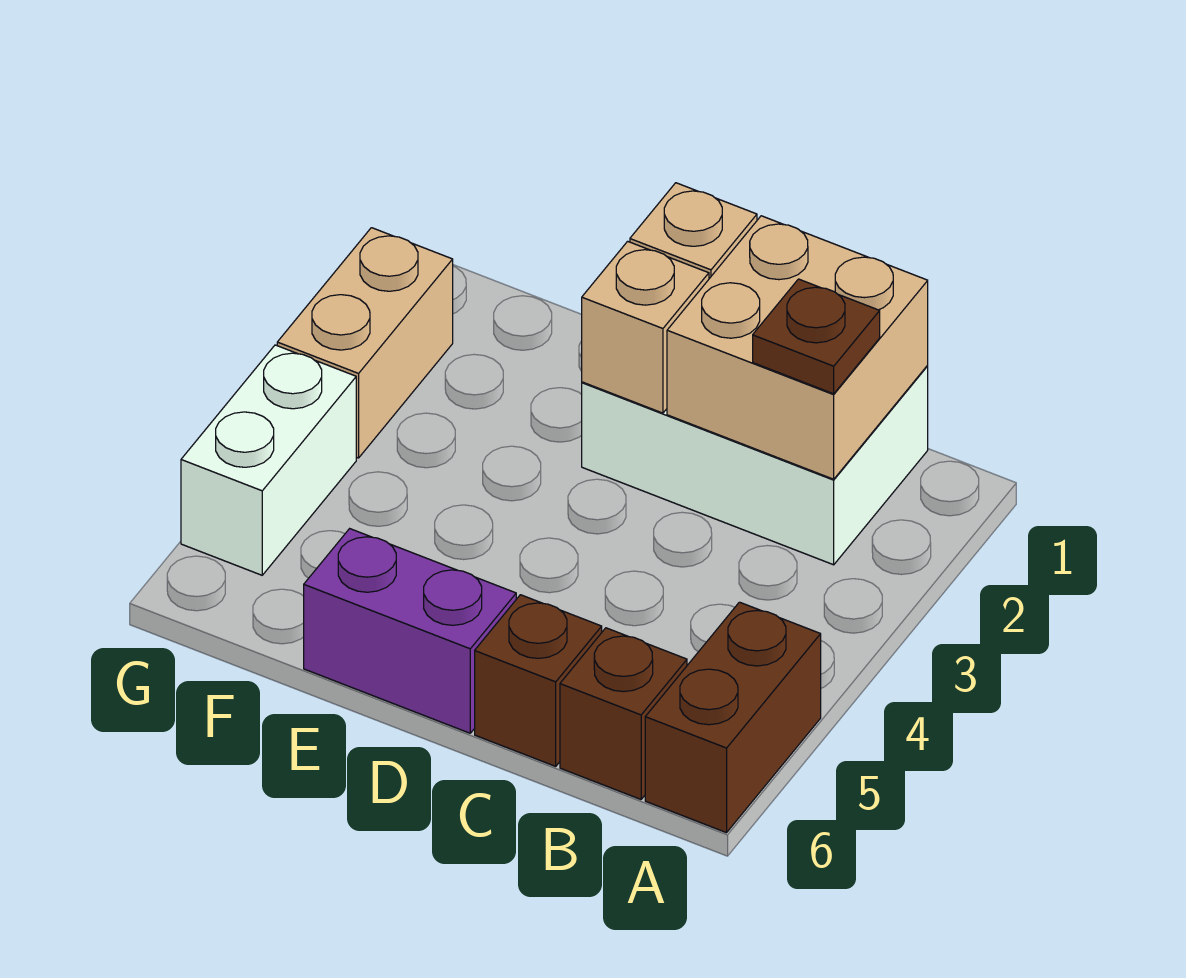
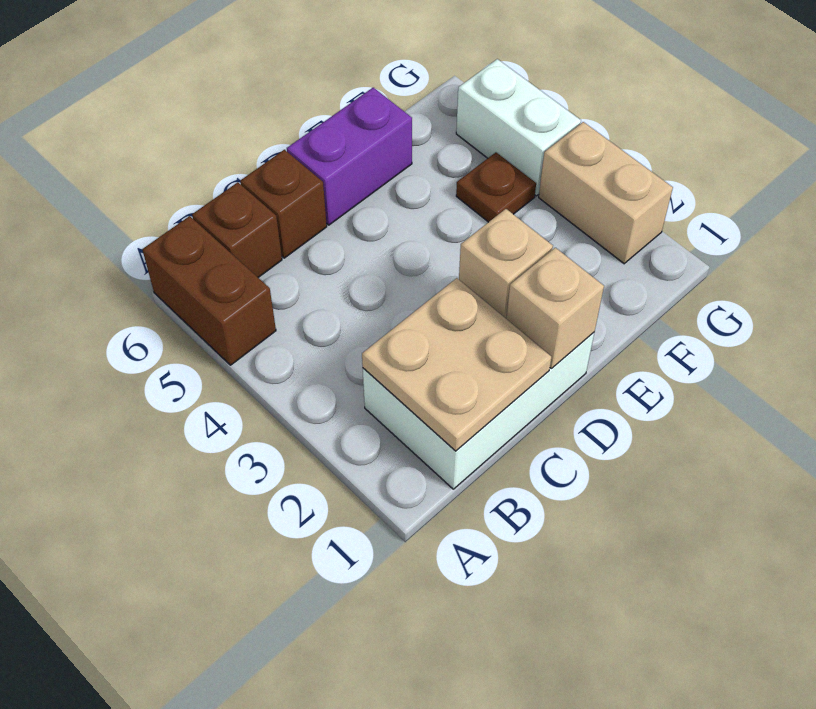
tan brick B1:C2 level 2 -> tan plate B1:C2 level 2
brown plate B2 level 3 -> brown plate F4 level 1

